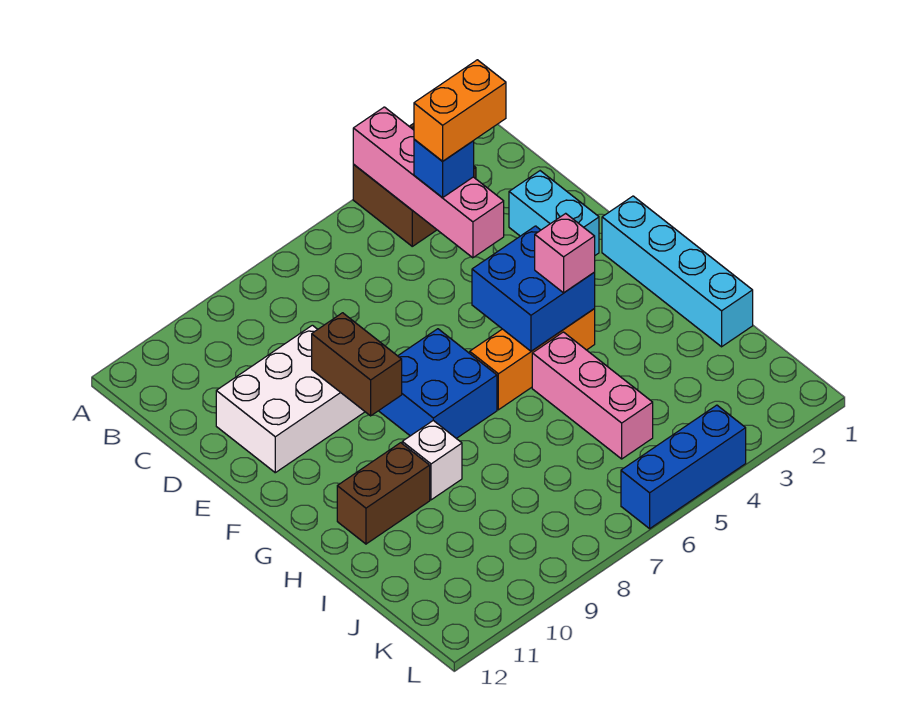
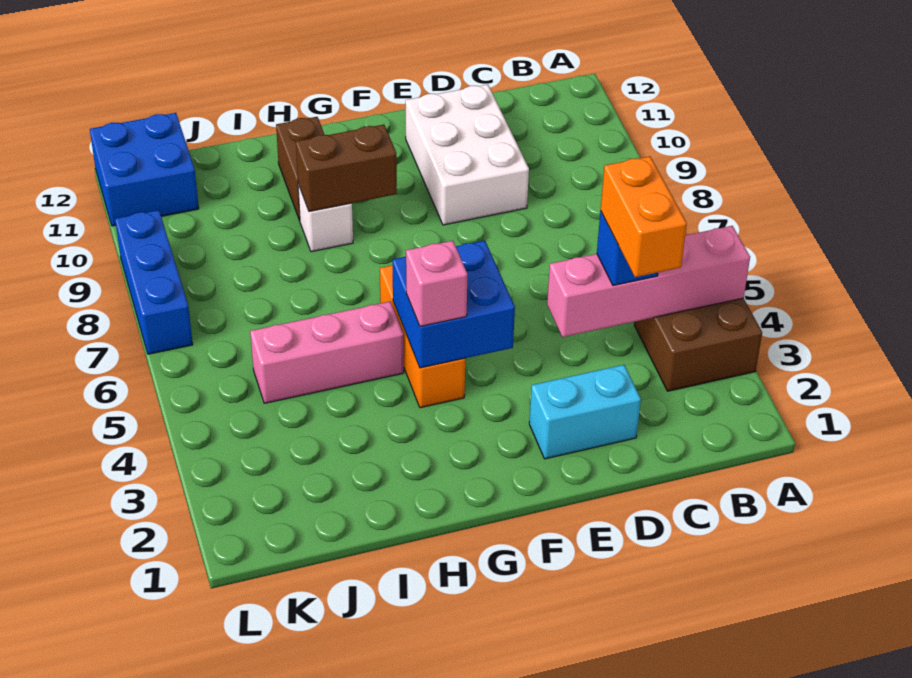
brown brick E9:F9 level 2 -> brown brick G9:H9 level 2
cyan brick F1:I1 level 1 -> none
blue brick F7:G8 level 1 -> blue brick K11:L12 level 1
blue brick L4:L6 level 1 -> blue brick L7:L9 level 1

